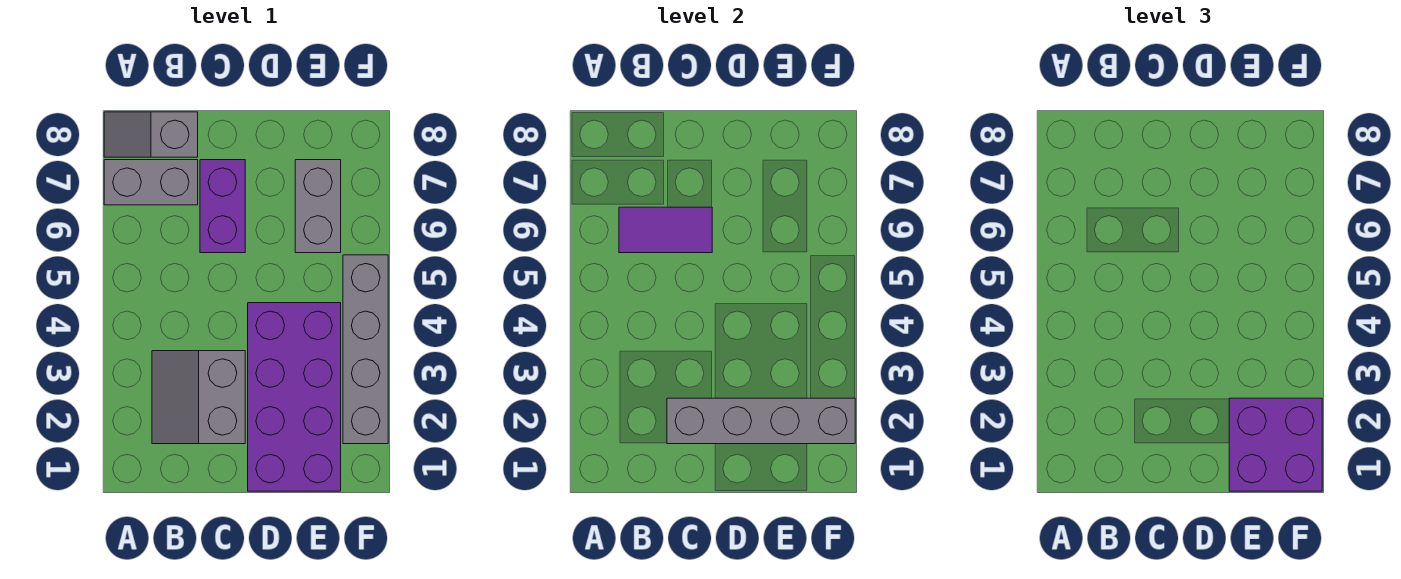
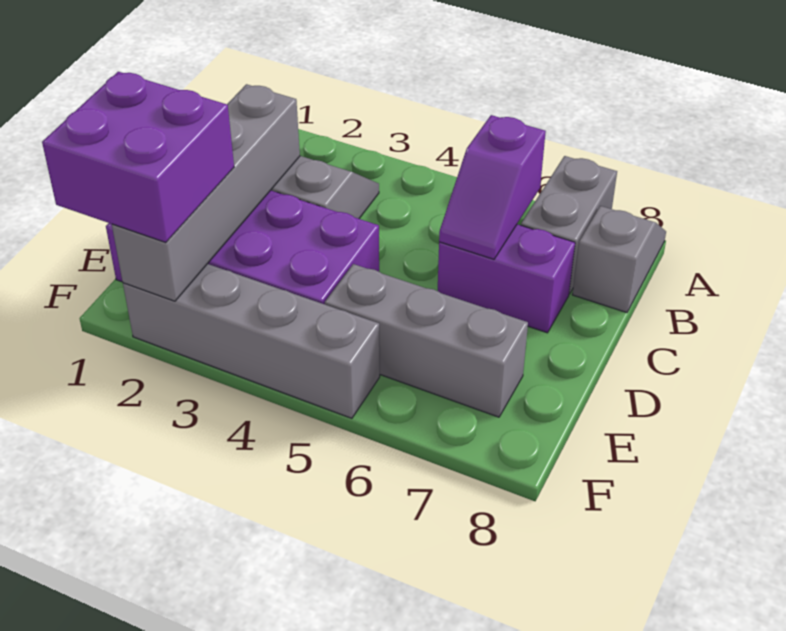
purple tile B6:C6 level 2 -> purple slope B6:C6 level 2 top B
grey brick E6:E7 level 1 -> grey brick E5:E7 level 1

